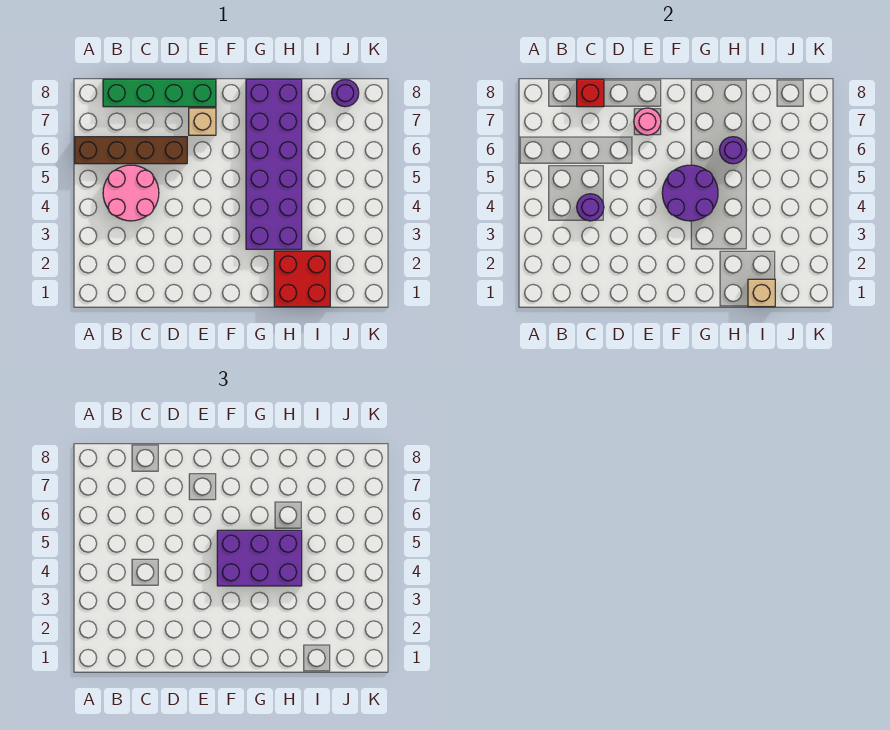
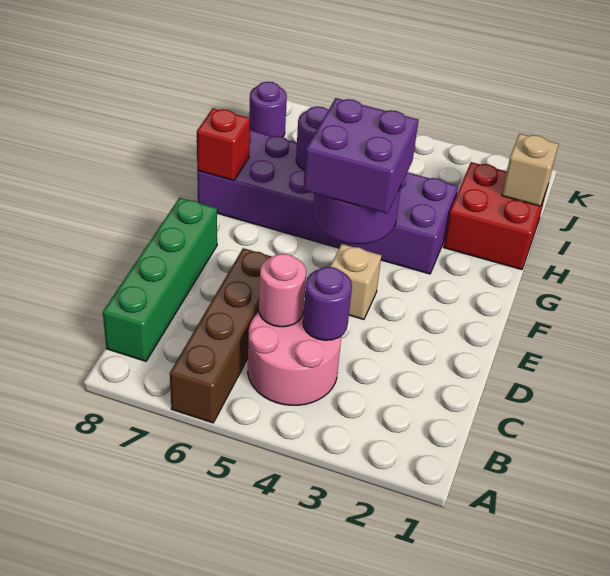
red brick C8 level 2 -> red brick G8 level 2
tan brick E7 level 1 -> tan brick E4 level 1
pink round brick E7 level 2 -> pink round brick C5 level 2
purple brick F4:H5 level 3 -> purple brick F4:G5 level 3

